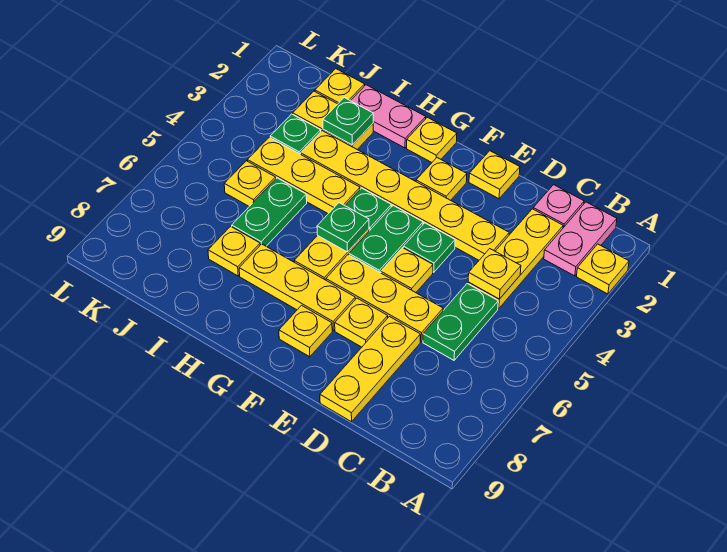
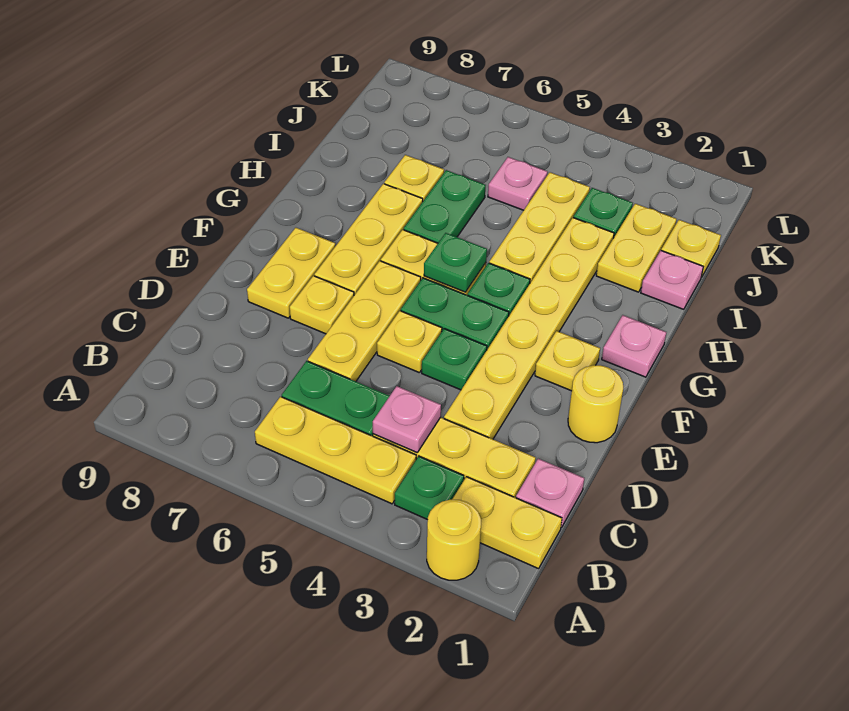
yellow plate A2 level 1 -> yellow round brick A2 level 1
pink plate B1:B2 level 1 -> yellow plate B1:B2 level 1
yellow plate C4 level 2 -> pink plate C4 level 2
yellow plate D7:D9 level 1 -> yellow plate B4:B6 level 1
yellow plate E1 level 1 -> yellow round brick E1 level 1
yellow plate F8 level 1 -> yellow plate E8:F8 level 1
yellow plate G1 level 1 -> pink plate G1 level 1
pink plate H1:I1 level 1 -> pink plate I1 level 1
green plate I2 level 2 -> green plate B3 level 1
green plate I5:I6 level 1 -> green plate H6:I6 level 1
yellow plate J5 level 1 -> pink plate J5 level 1

